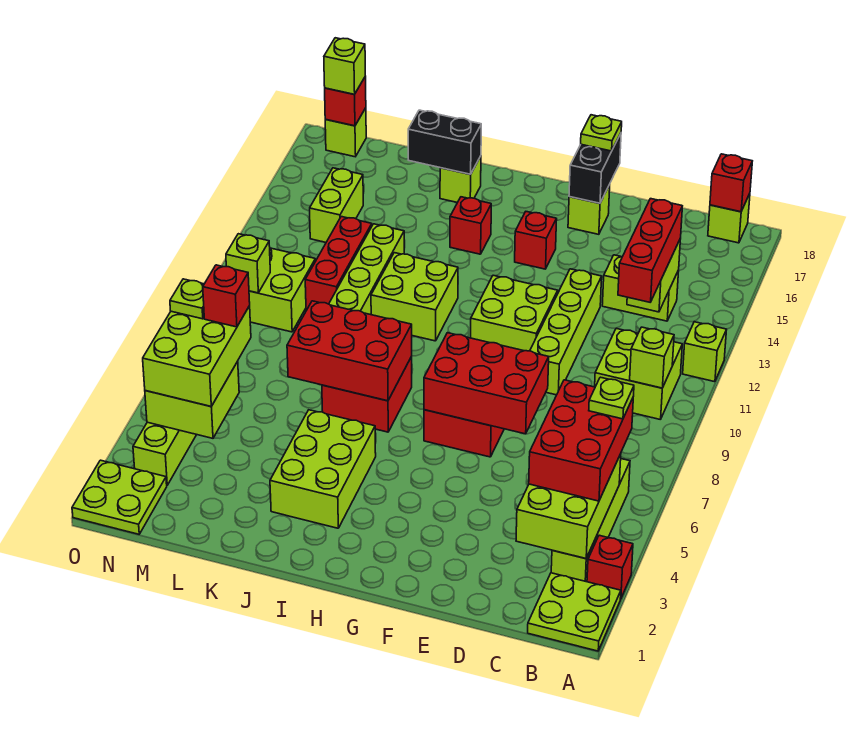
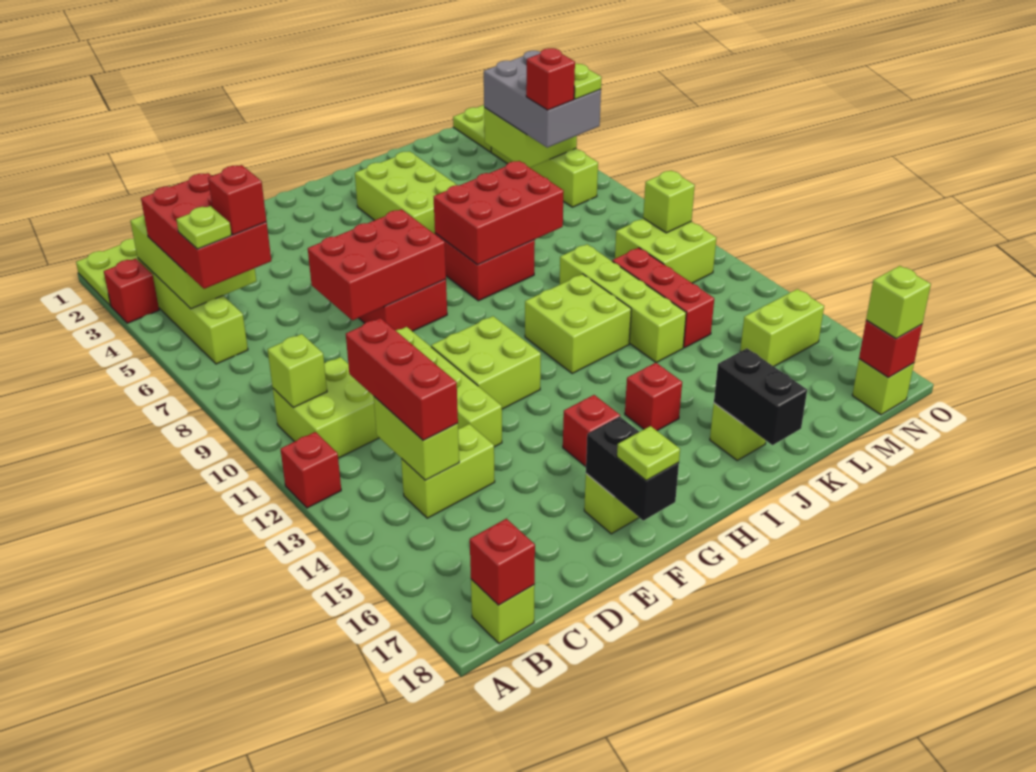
lime brick A12 level 1 -> red brick A12 level 1
none -> red brick C6 level 4
black brick J17:K17 level 2 -> black brick J17:J18 level 2
lime brick M4:N6 level 3 -> grey brick M4:N6 level 3
lime brick M14:M15 level 1 -> lime brick M15:N15 level 1

